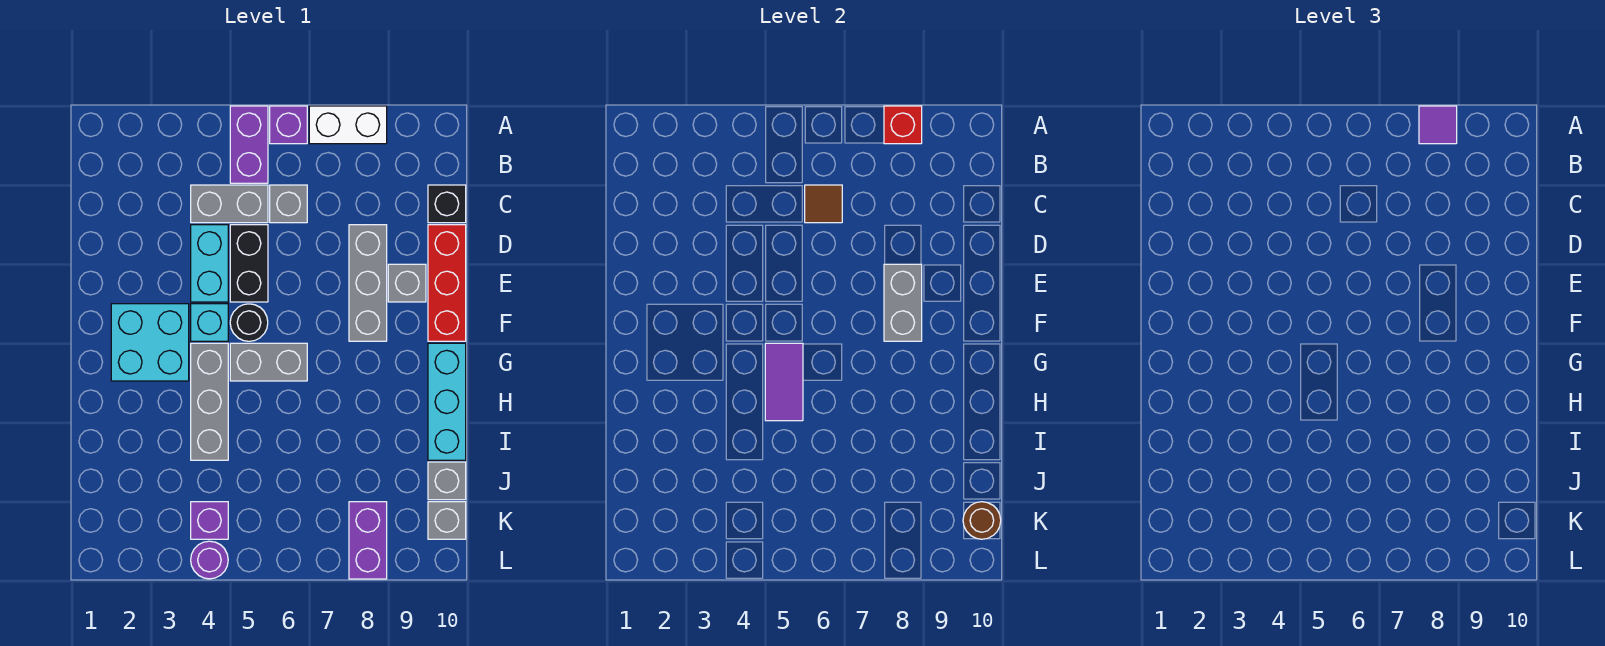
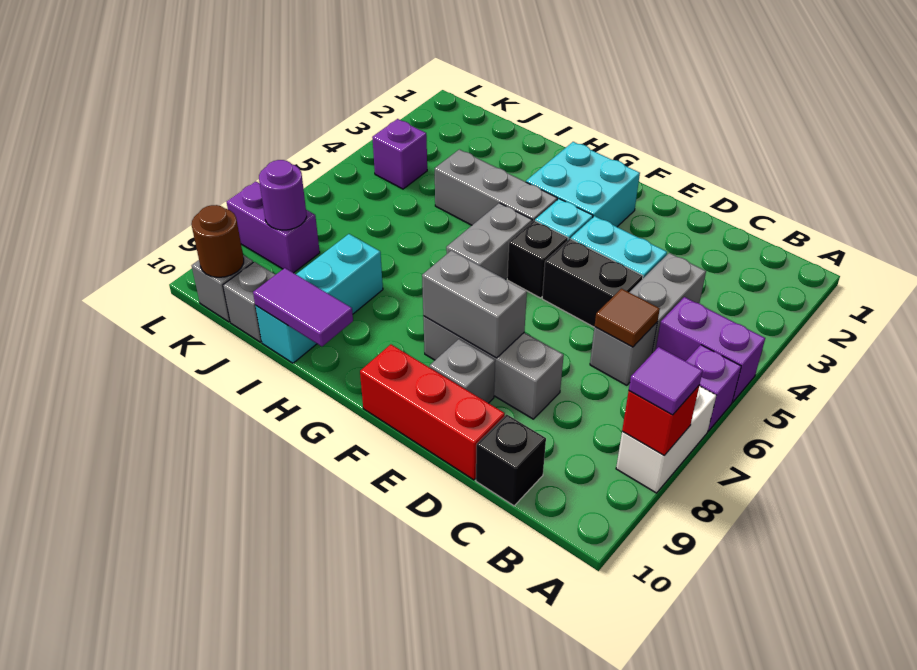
black round brick F5 level 1 -> black brick F5 level 1
purple tile G5:H5 level 2 -> purple tile H10:I10 level 2
cyan brick G10:I10 level 1 -> cyan brick I8:I10 level 1
purple round brick L4 level 1 -> purple round brick K8 level 2

